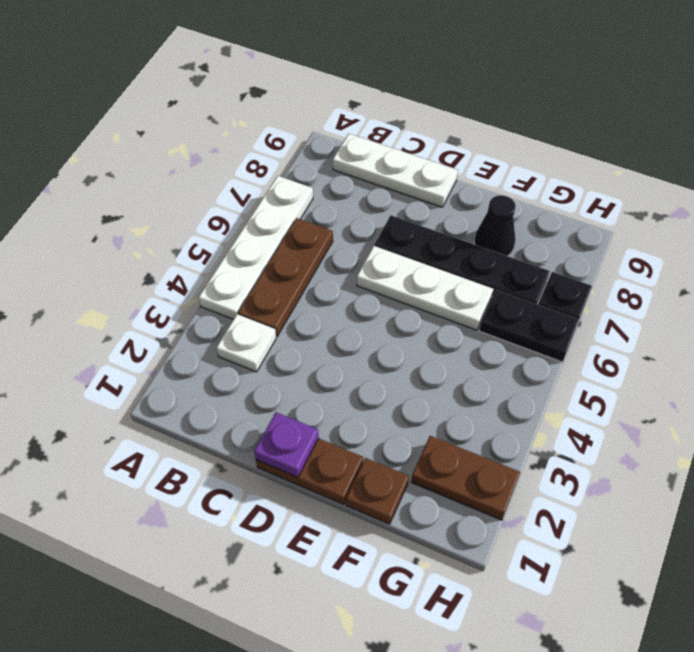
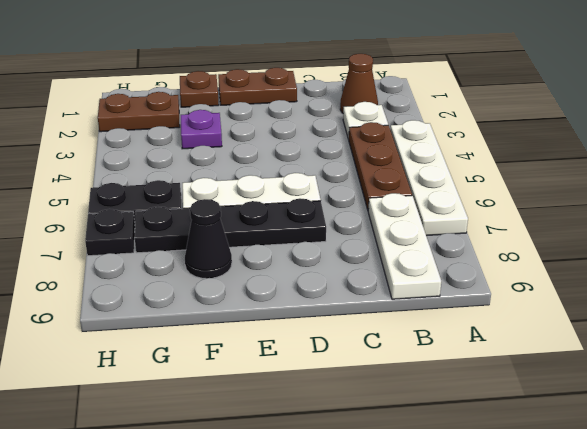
none -> brown cone B2 level 1
white plate B9:D9 level 1 -> white plate B7:B9 level 1
purple plate D1 level 2 -> purple plate F3 level 1

